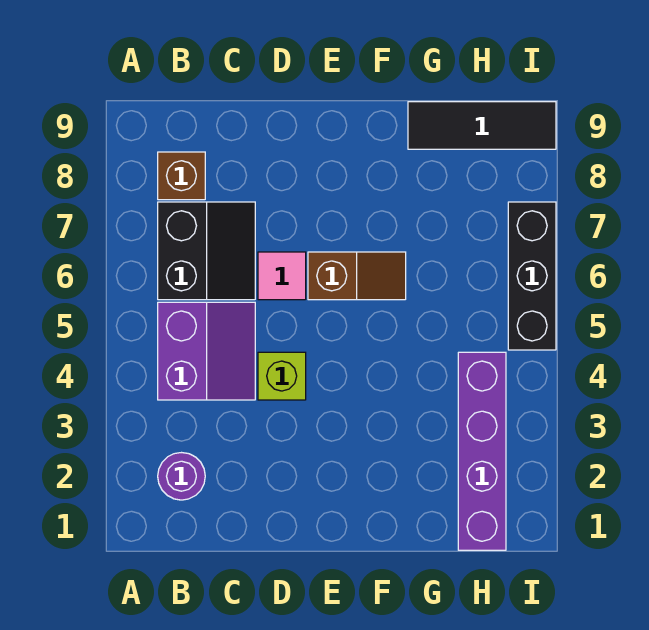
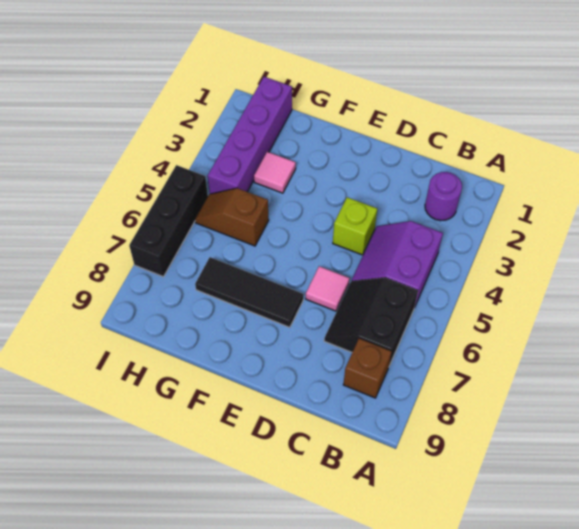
brown slope E6:F6 level 1 top E -> brown slope G5:H5 level 1 top G
none -> pink tile G3 level 1
black tile G9:I9 level 1 -> black tile E7:G7 level 1

